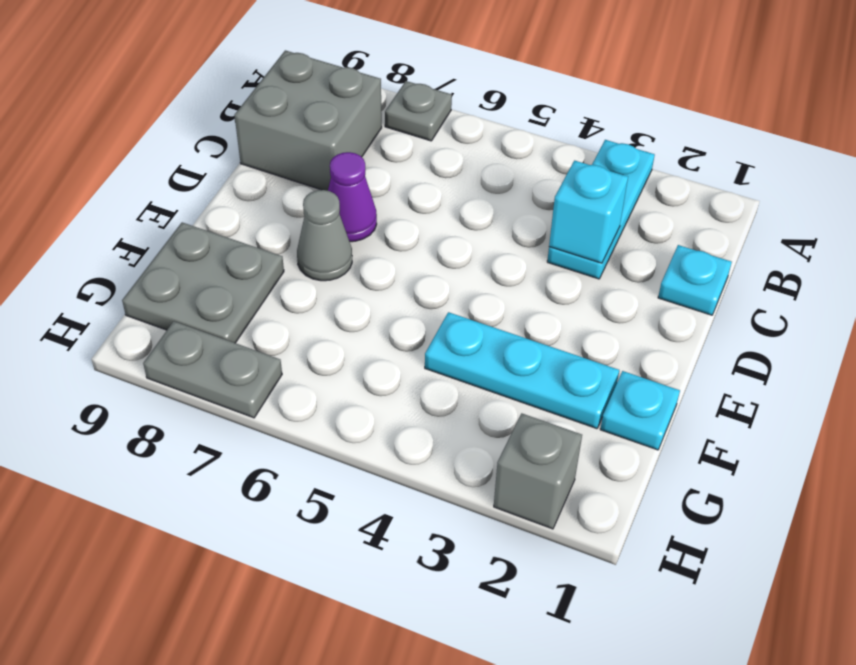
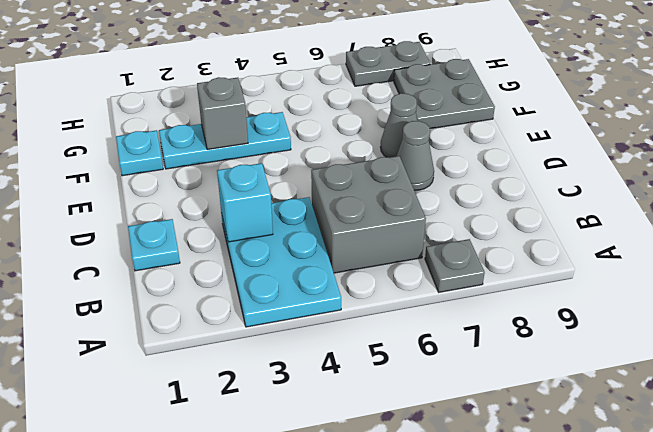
cyan plate A3:C3 level 1 -> cyan plate A3:C4 level 1
grey brick B8:C9 level 1 -> grey brick B5:C6 level 1
purple cone D7 level 1 -> grey cone D7 level 1
grey brick H2 level 1 -> grey brick F3 level 2

